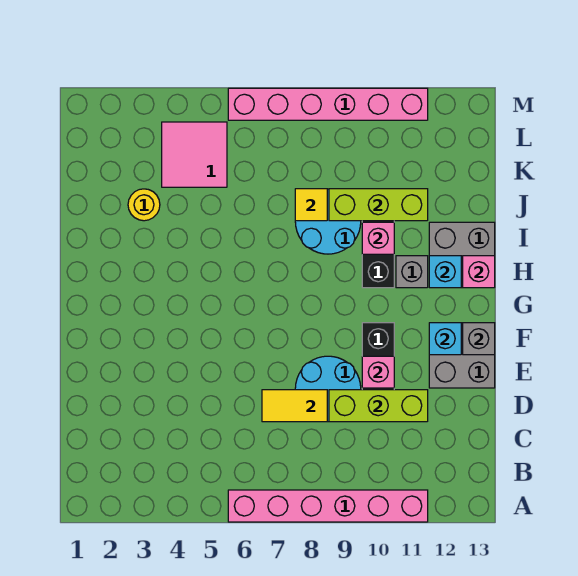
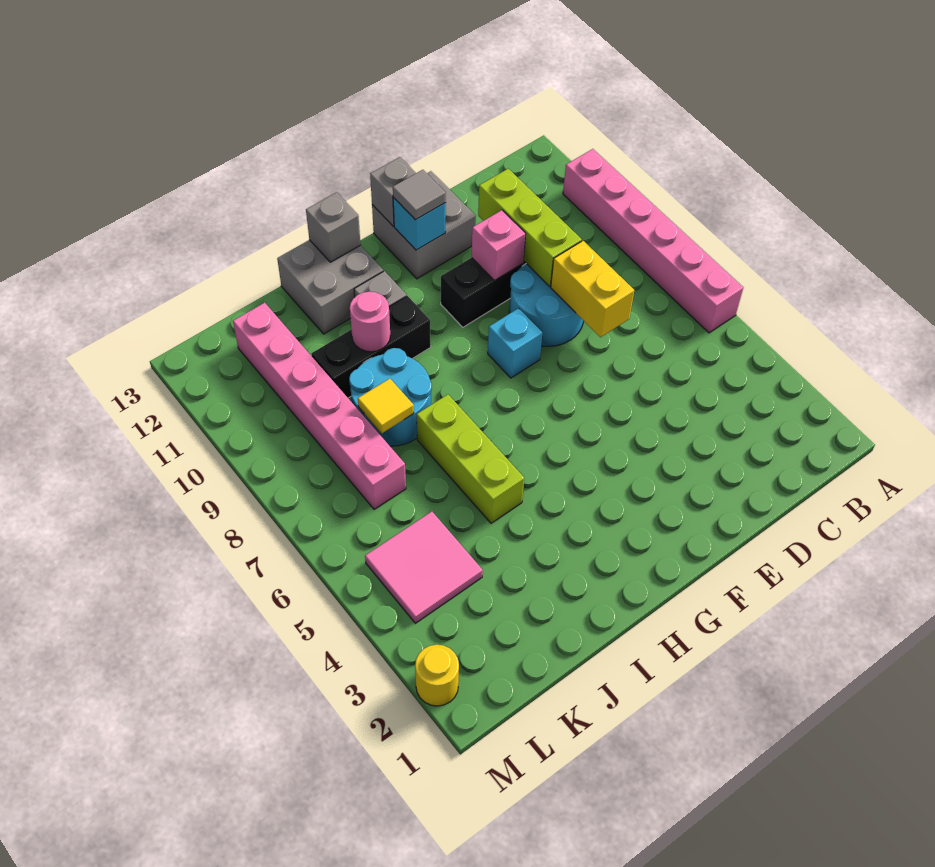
yellow tile D7:D8 level 2 -> yellow brick D7:D8 level 2
none -> grey tile F12 level 3
cyan brick H12 level 2 -> cyan brick F8 level 1
pink brick H13 level 2 -> grey brick H13 level 2
pink brick I10 level 2 -> pink round brick I10 level 2
yellow round brick J3 level 1 -> yellow round brick M2 level 1
lime brick J9:J11 level 2 -> lime brick I5:I7 level 1
pink brick M6:M11 level 1 -> pink brick K7:K12 level 1

